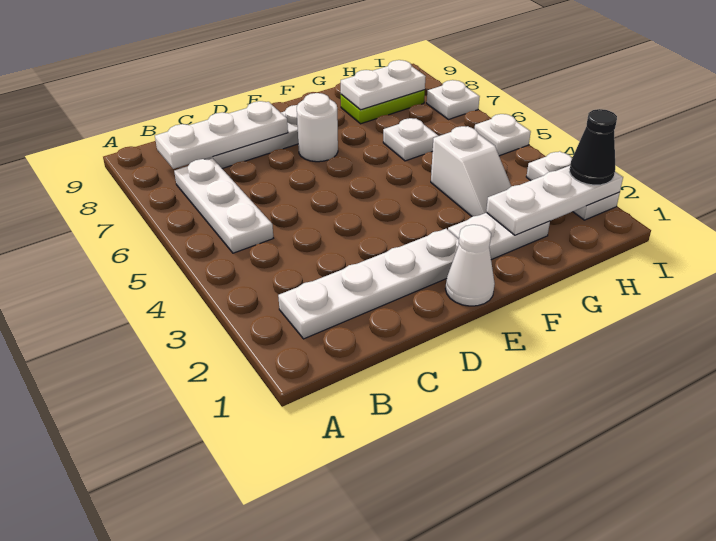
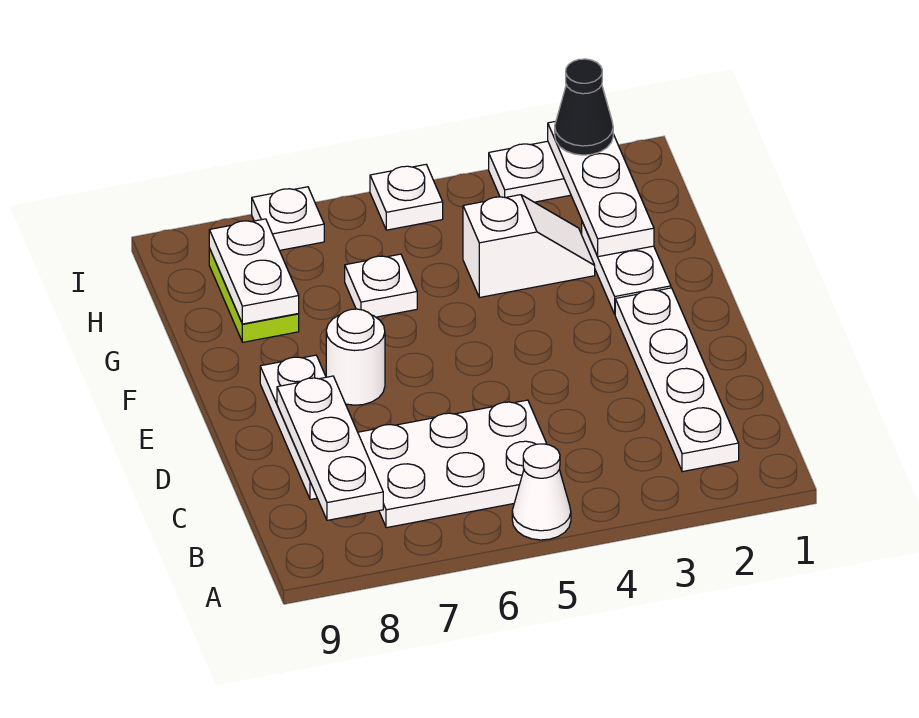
white plate B5:B7 level 1 -> white plate B5:C7 level 1
white cone E1 level 1 -> white cone A5 level 1

